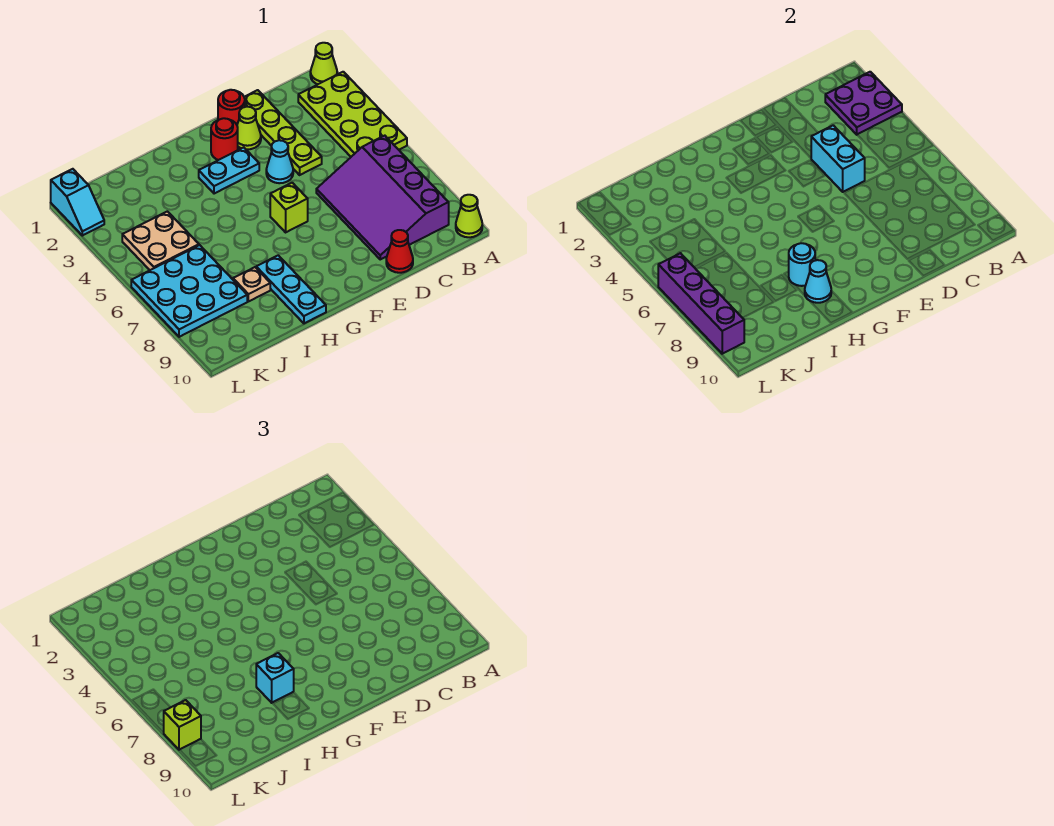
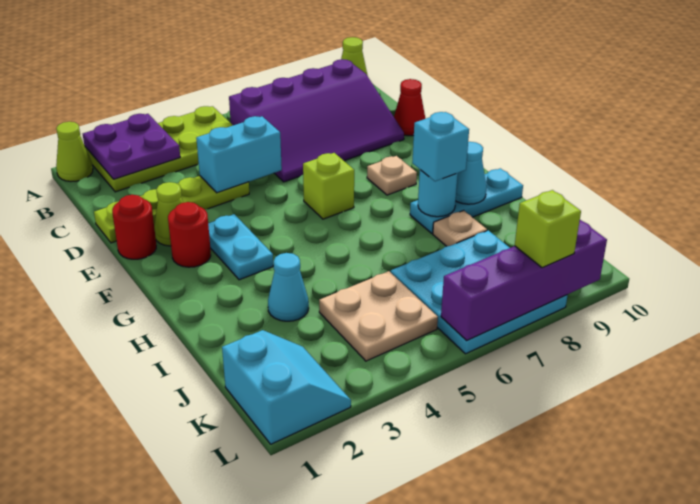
cyan cone E4 level 1 -> cyan cone I3 level 1
none -> tan plate F8 level 1
cyan slope L1:L2 level 1 top 1 -> cyan slope K1:L2 level 1 top 1

